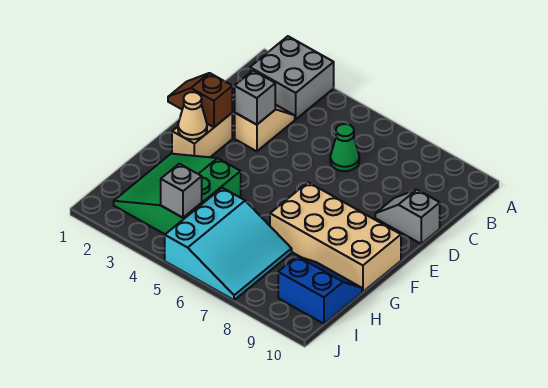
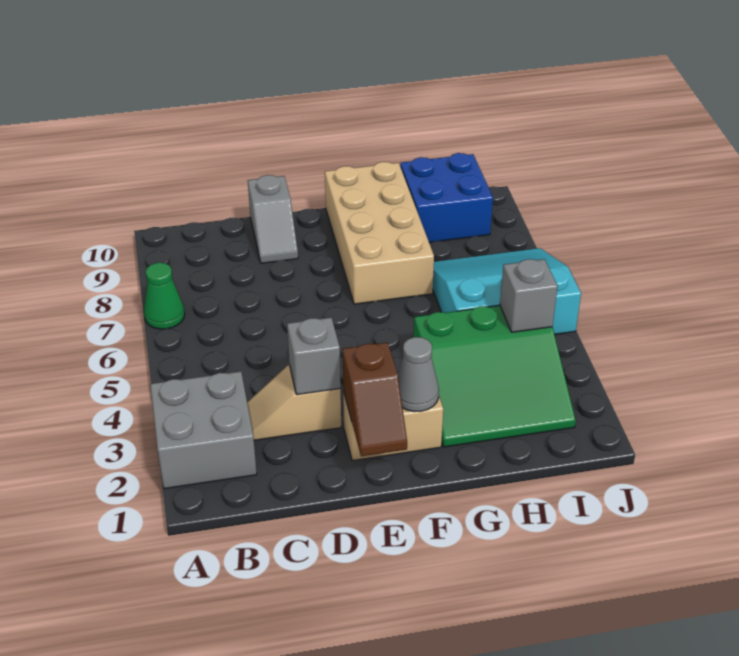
green cone C6 level 1 -> green cone A7 level 1
tan cone F2 level 2 -> grey cone F2 level 2
blue slope H9:I10 level 1 top I -> blue brick H9:I10 level 1

